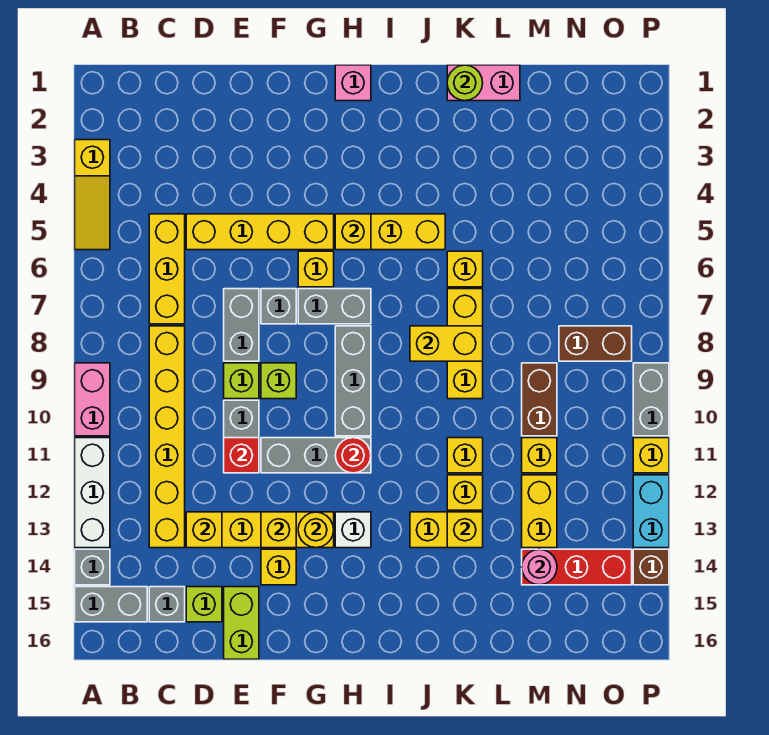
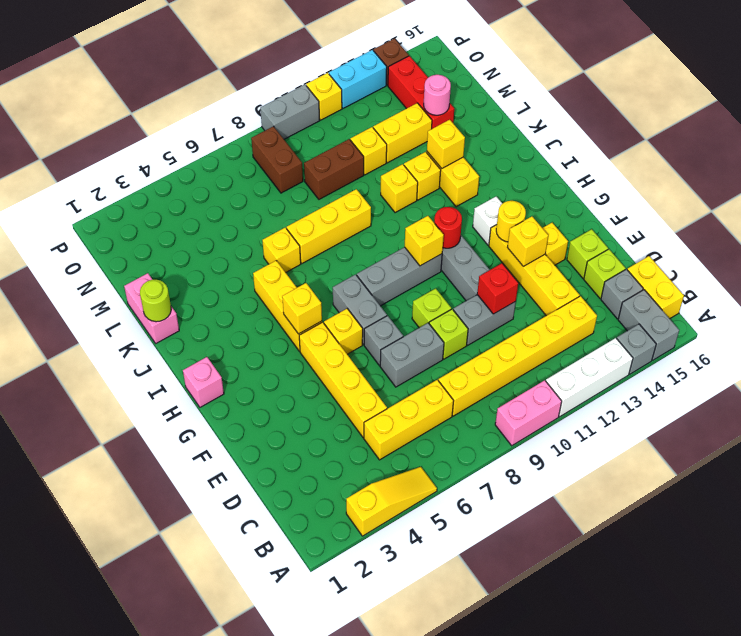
yellow brick D13 level 2 -> yellow brick H10 level 2
lime brick E15:E16 level 1 -> lime brick E15 level 1
yellow brick J8:K8 level 2 -> yellow brick B16:C16 level 1

